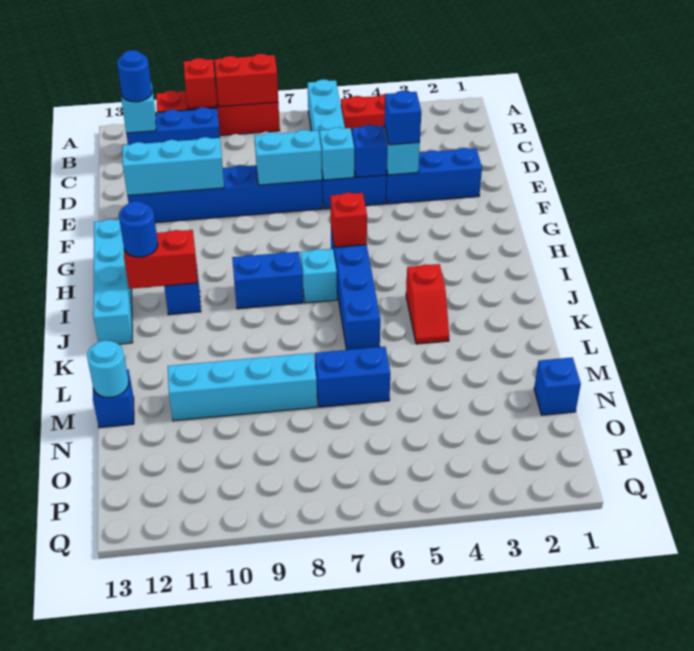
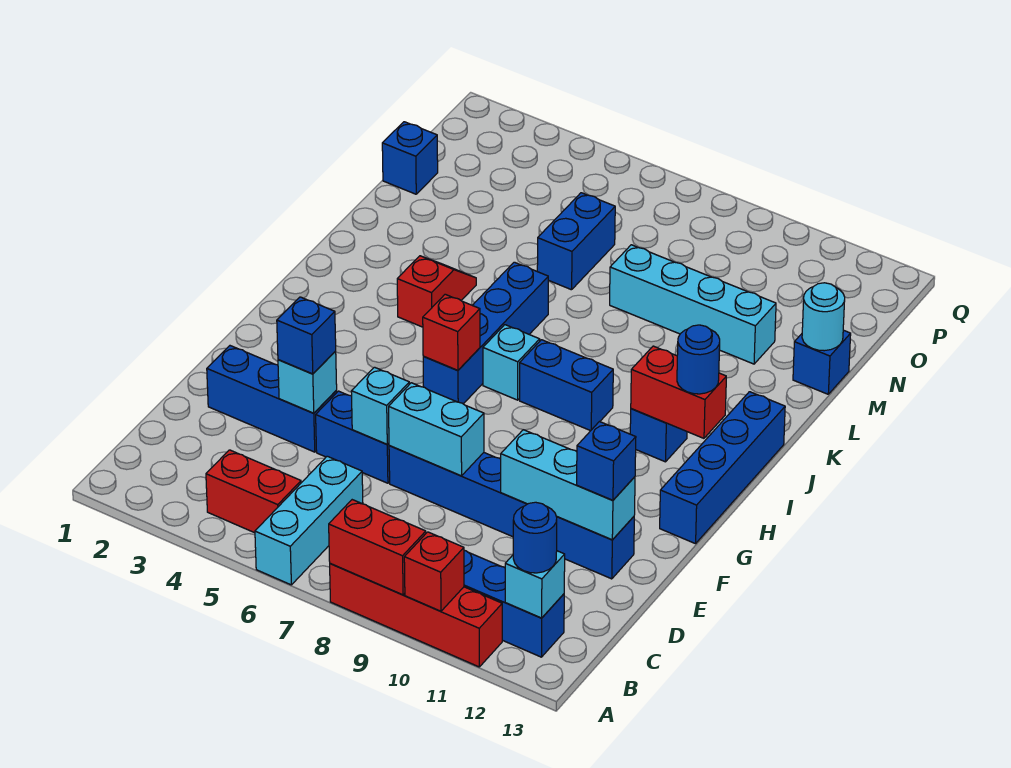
blue brick E5 level 2 -> blue brick E12 level 3
cyan brick G13:J13 level 1 -> blue brick G13:J13 level 1
blue brick M6:M7 level 1 -> blue brick M6:N6 level 1

